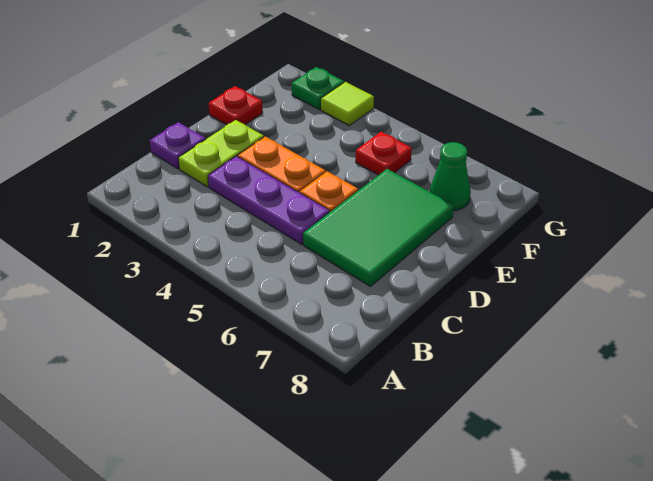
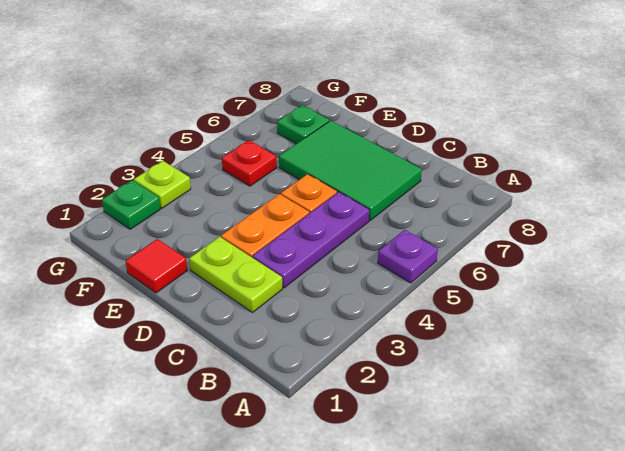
purple plate C1 level 1 -> purple plate A5 level 1
red plate E1 level 1 -> red tile E1 level 1
green cone F7 level 1 -> green plate F7 level 1
lime tile G3 level 1 -> lime plate G3 level 1

